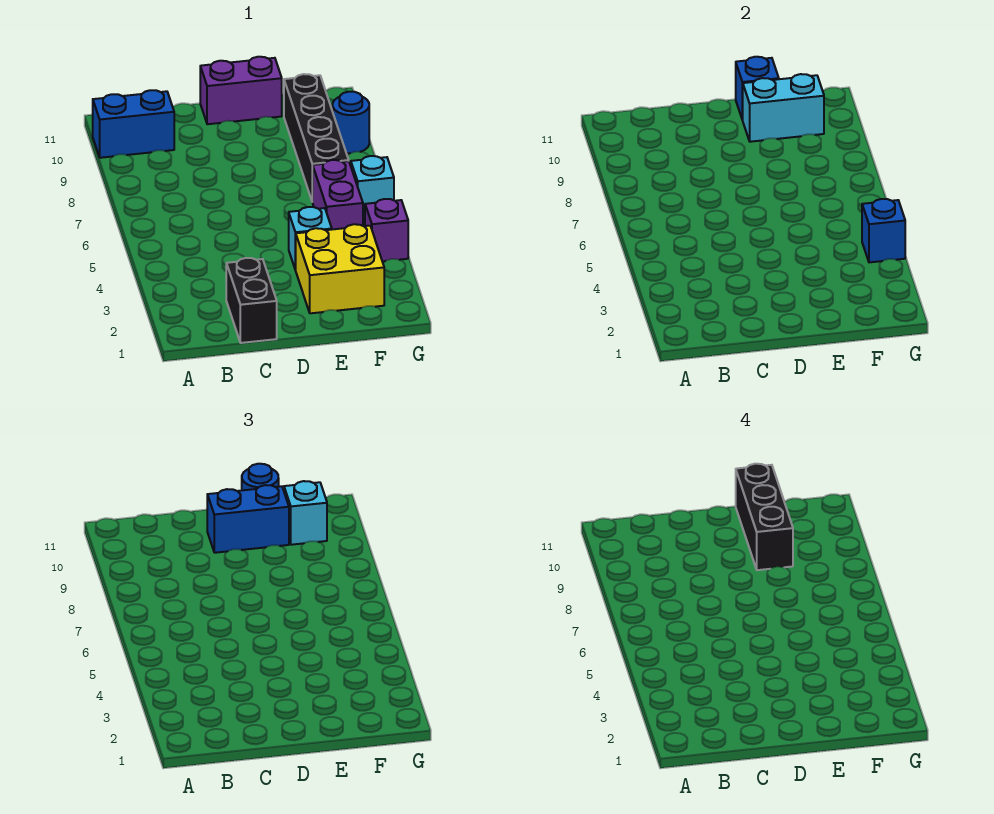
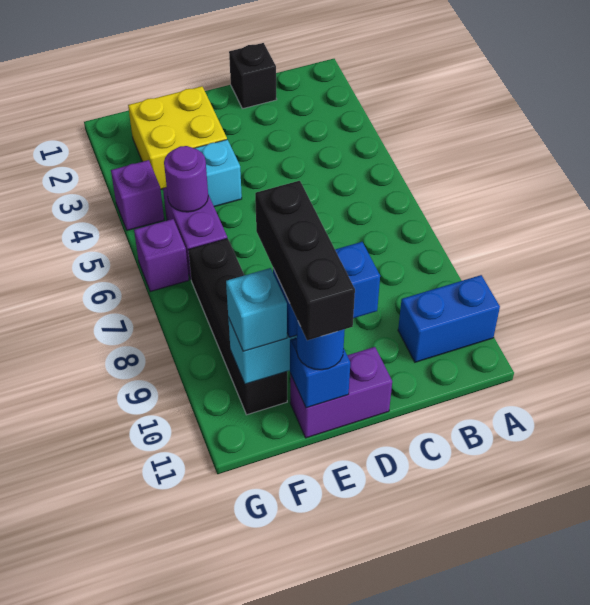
black brick C1:C2 level 1 -> black brick C1 level 1
none -> purple round brick F5 level 2
blue brick G4 level 2 -> none
cyan brick G6 level 1 -> purple brick G6 level 1
blue round brick G9 level 1 -> none

